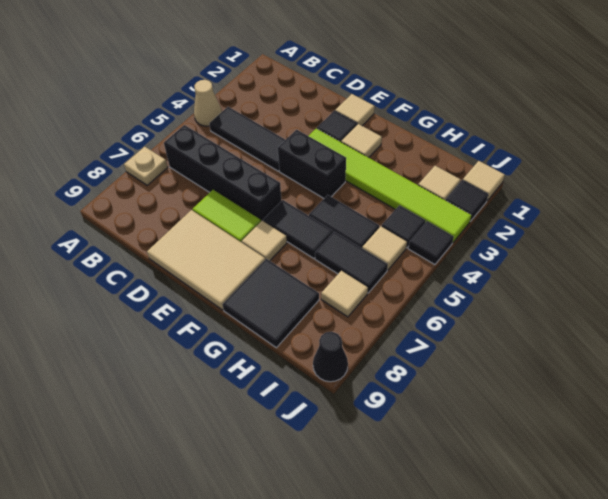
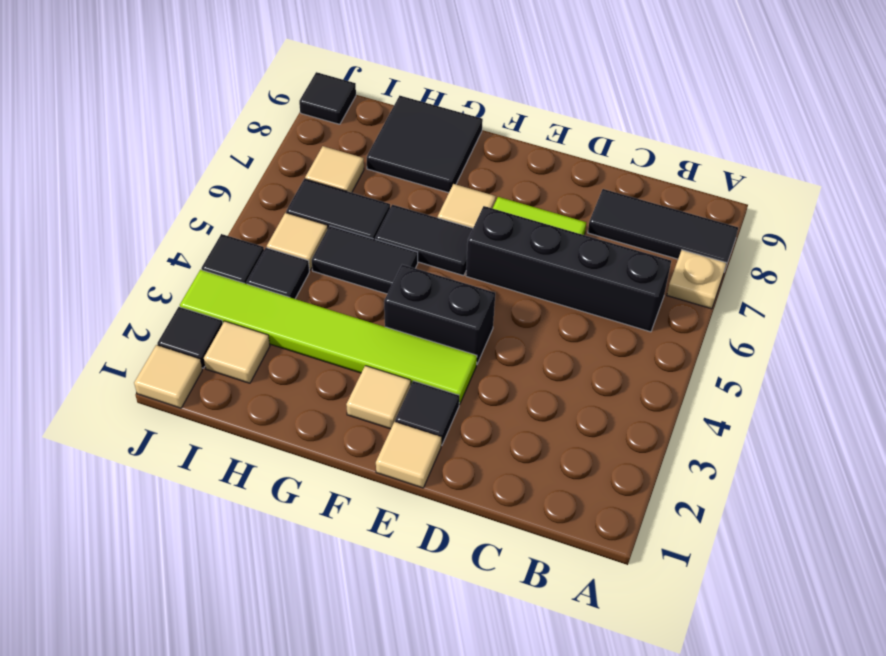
tan cone A4 level 1 -> none
black tile B4:D4 level 1 -> black tile A8:C8 level 1
tan tile D8:F9 level 1 -> none
black cone J9 level 1 -> black tile J9 level 1

